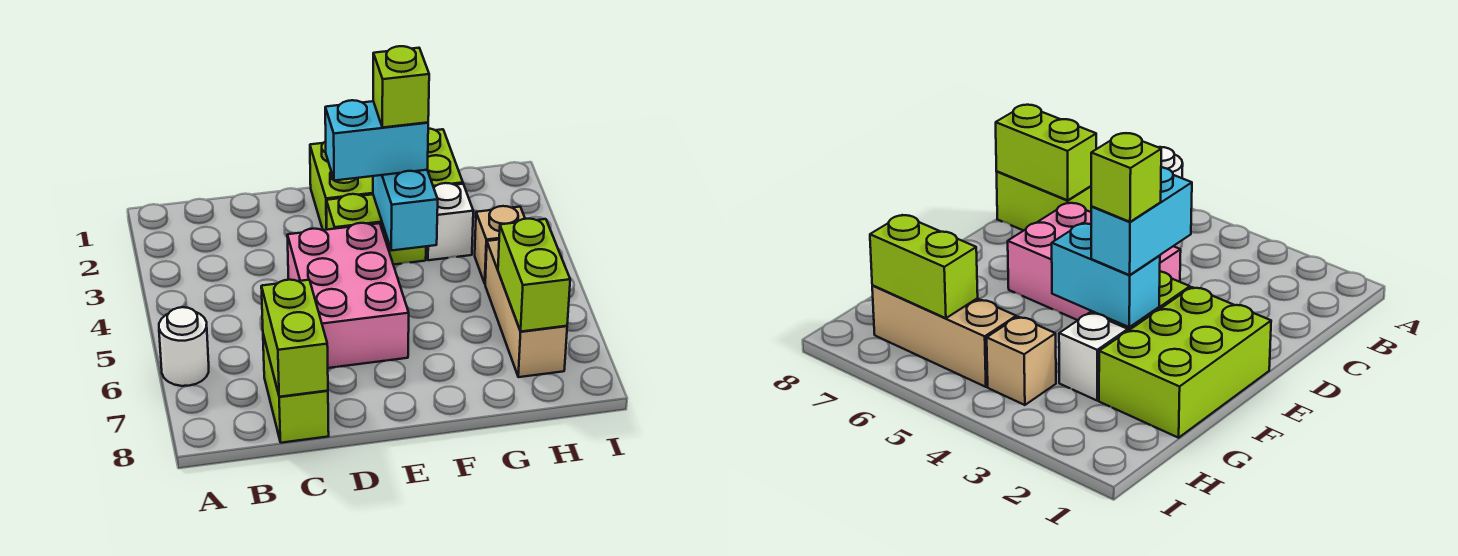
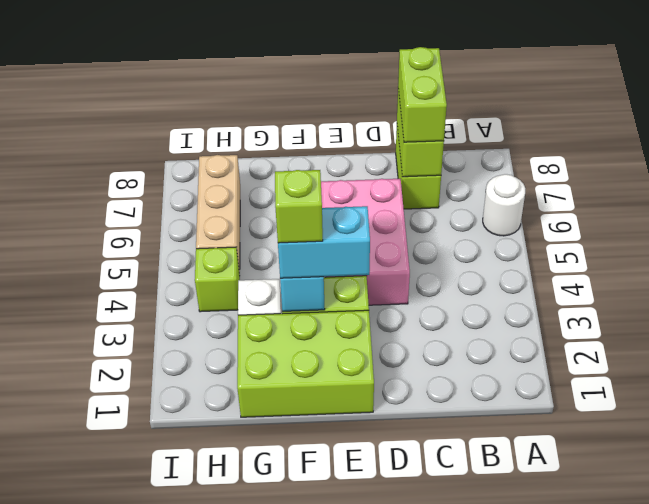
tan brick H4 level 1 -> lime brick H4 level 1
lime brick H6:H7 level 2 -> lime brick C7:C8 level 3

